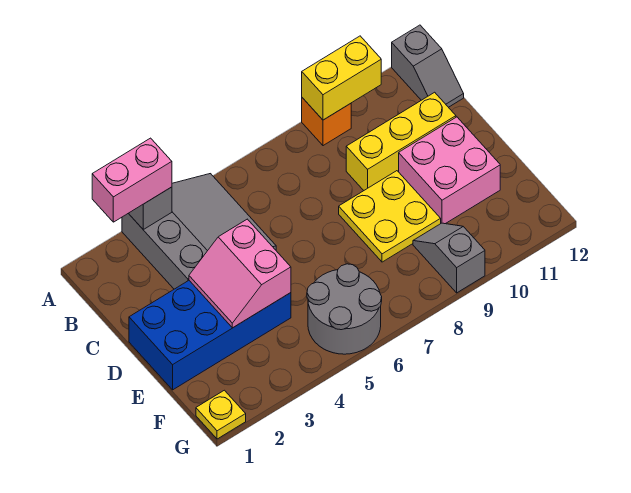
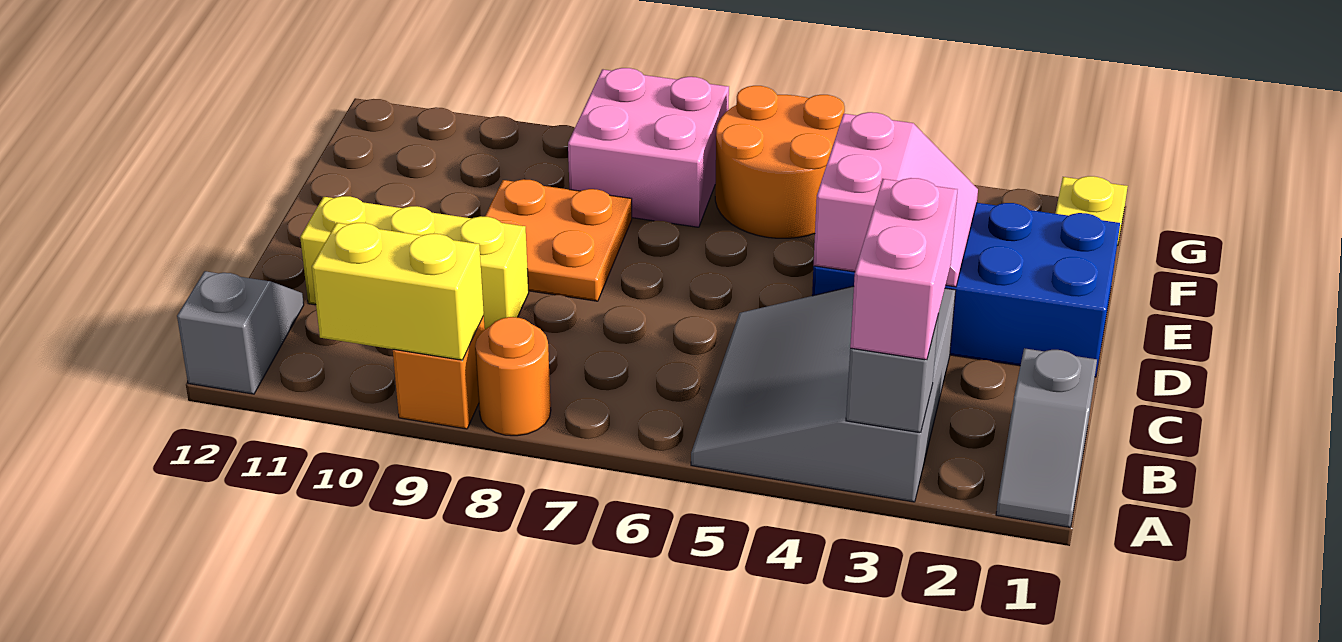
pink brick A2:A3 level 3 -> pink brick A3:B3 level 3
none -> orange round brick A8 level 1
yellow plate D8:E9 level 1 -> orange plate D8:E9 level 1
pink brick D10:E11 level 1 -> pink brick F7:G8 level 1
grey round brick F5:G6 level 1 -> orange round brick F5:G6 level 1
grey slope F9:G9 level 1 top G -> grey slope A1:B1 level 1 top B

